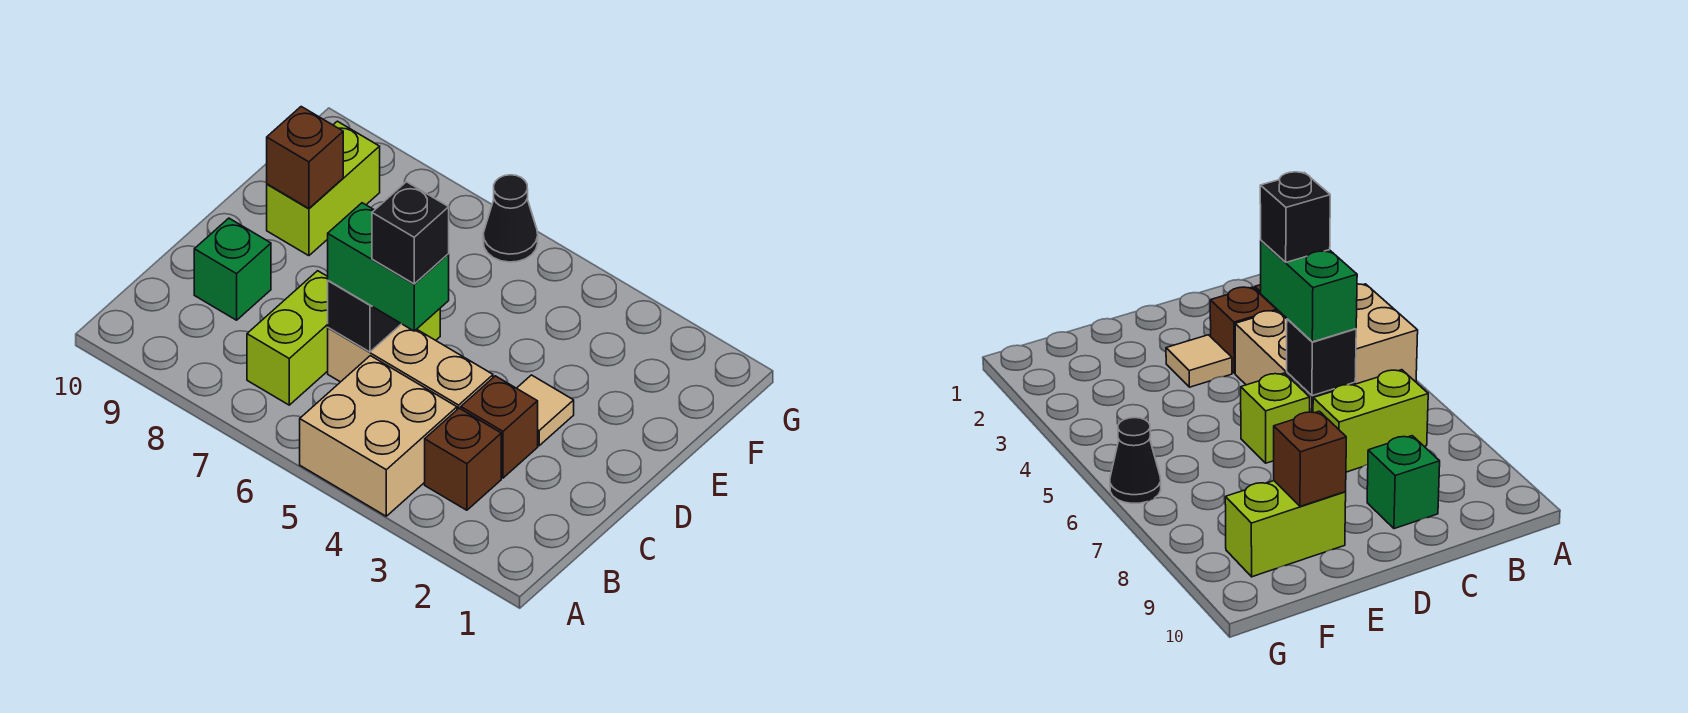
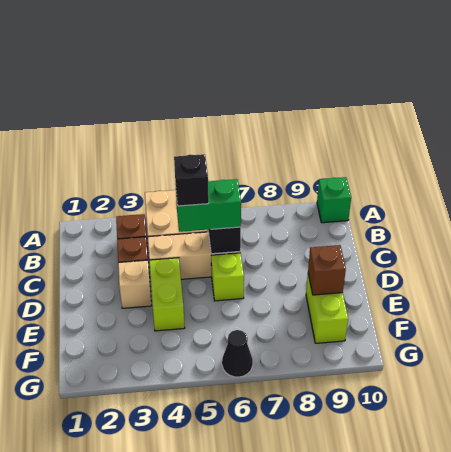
lime brick B7:C7 level 1 -> lime brick D4:E4 level 1
green brick C9 level 1 -> green brick A10 level 1
tan tile D3 level 1 -> tan brick D3 level 1

